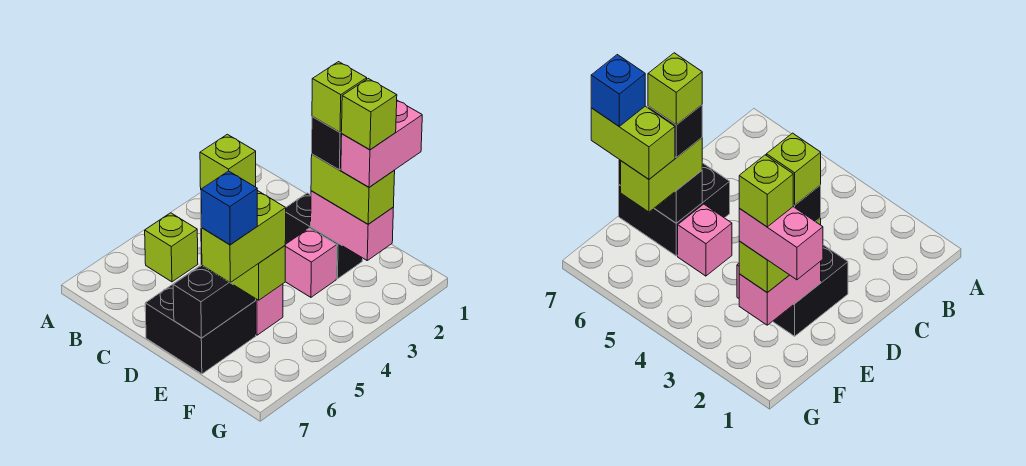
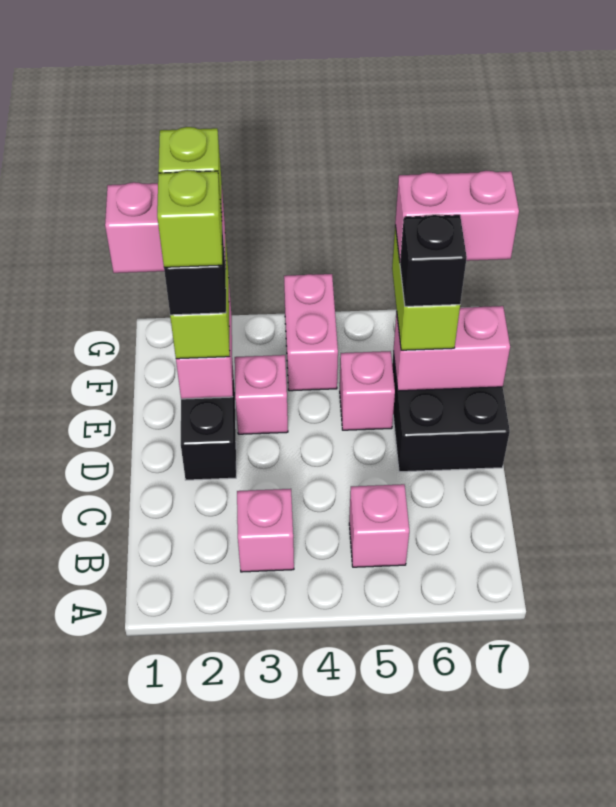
none -> pink brick B3 level 1
lime brick B5 level 1 -> pink brick B5 level 1
black brick E6:E7 level 2 -> pink brick E6:E7 level 2
lime brick E6 level 5 -> none
none -> pink brick F4:G4 level 1
lime brick F6:F7 level 4 -> pink brick F6:F7 level 4
blue brick F7 level 5 -> none

